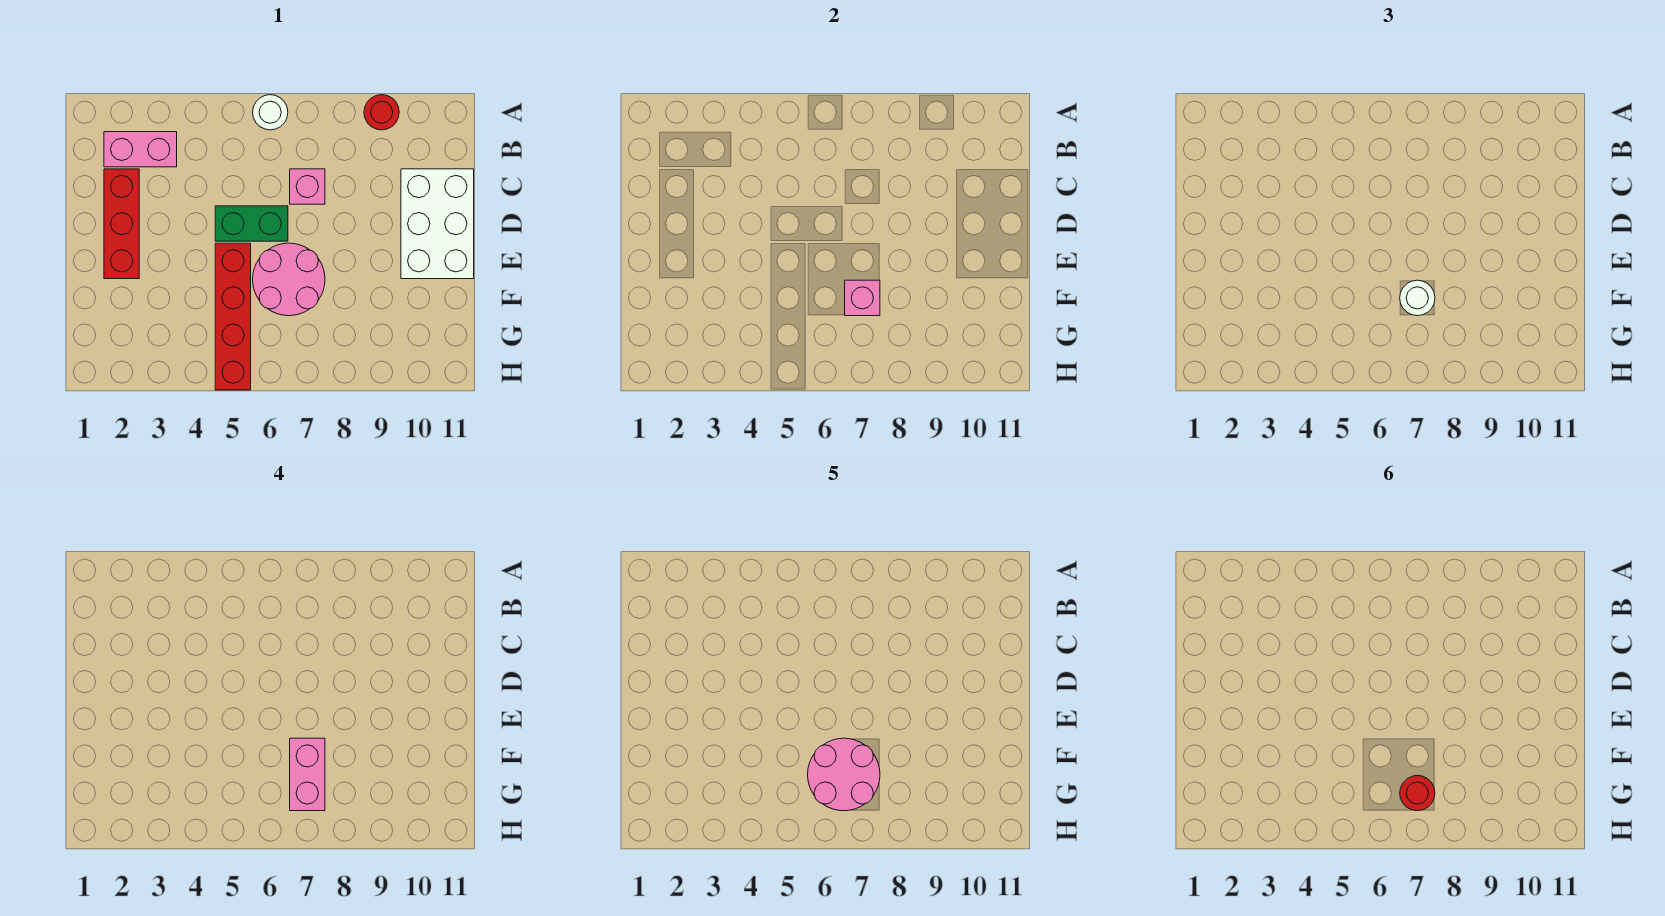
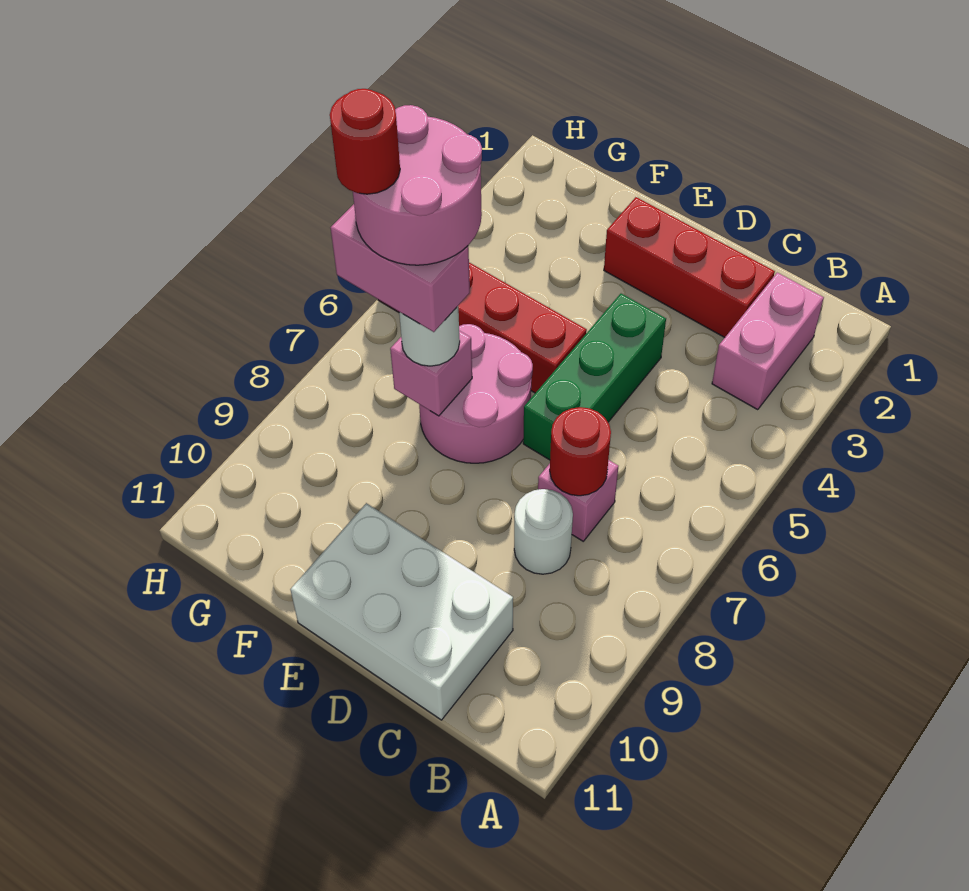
white round brick A6 level 1 -> white round brick C8 level 1
red round brick A9 level 1 -> red round brick C7 level 2
green brick D5:D6 level 1 -> green brick D4:D6 level 1

